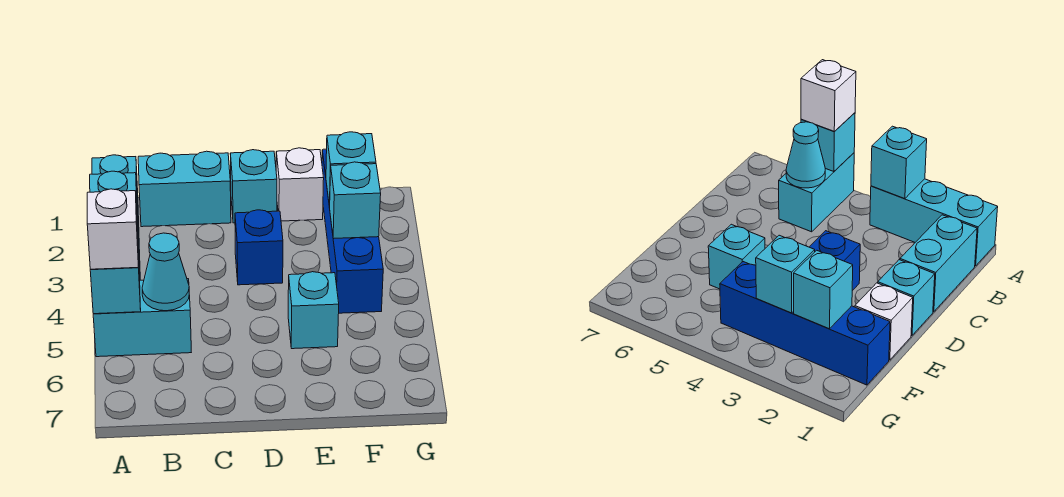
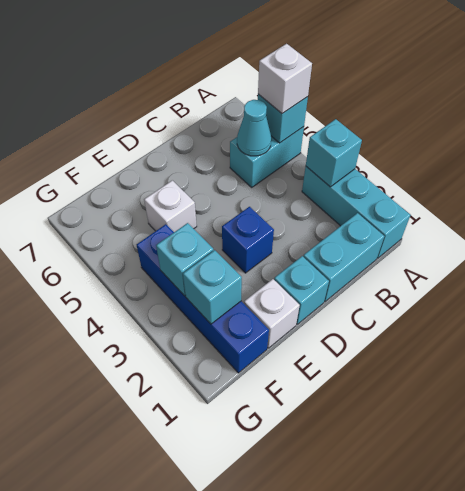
cyan brick E5 level 1 -> white brick E5 level 1

